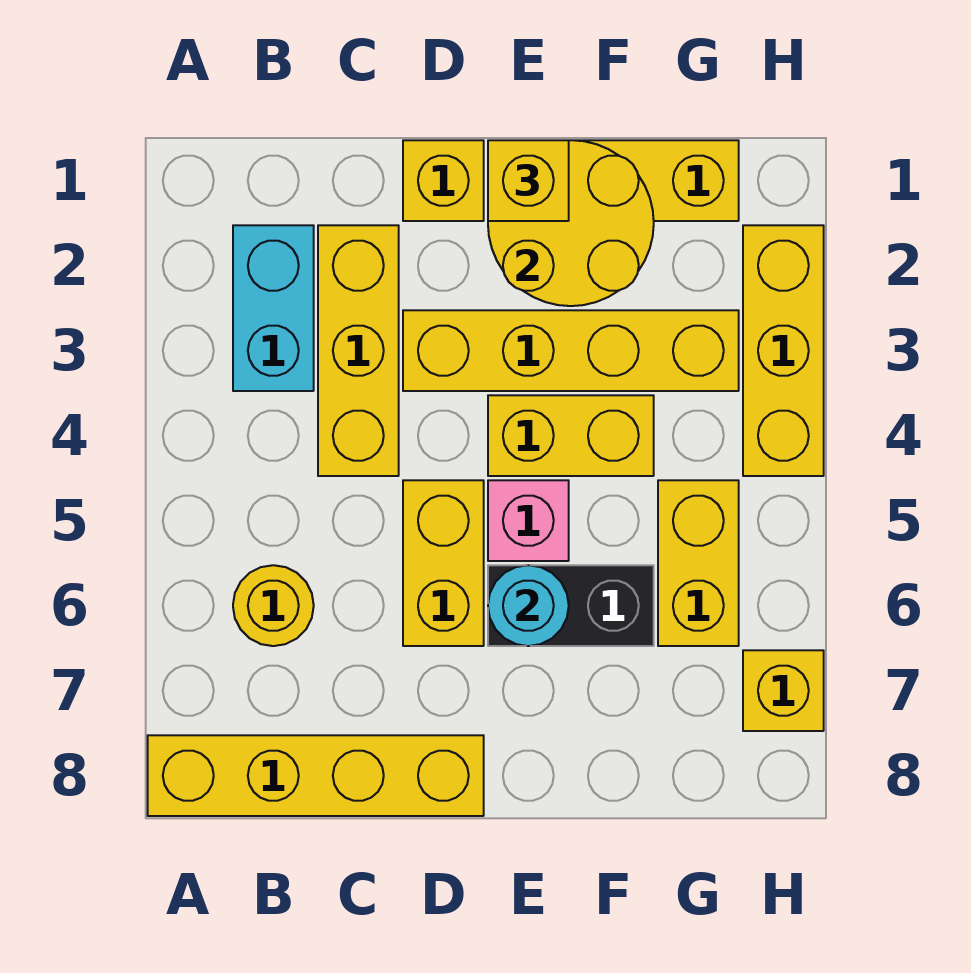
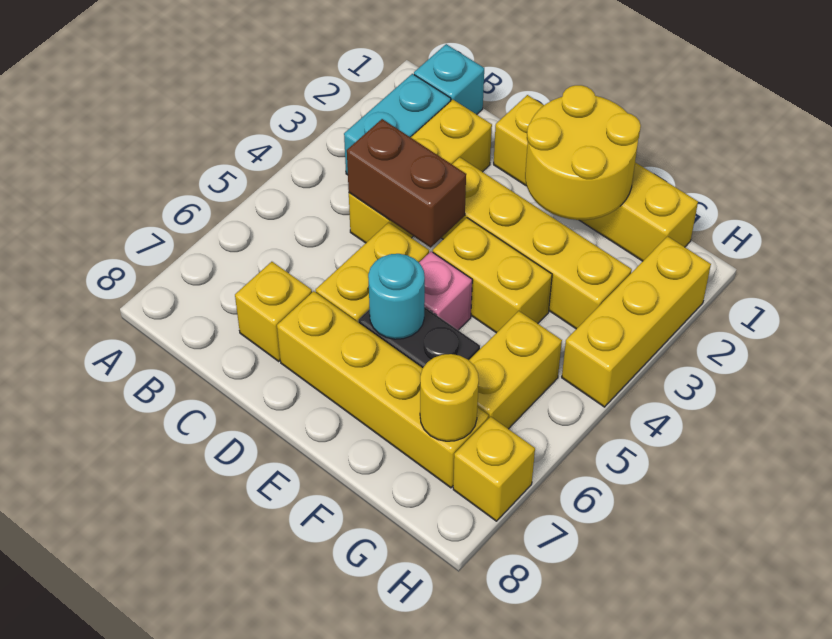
yellow brick A8:D8 level 1 -> yellow brick D7:G7 level 1
none -> cyan brick B1 level 1
yellow round brick B6 level 1 -> yellow round brick G7 level 2
none -> brown brick C4:D4 level 2
yellow brick E1 level 3 -> yellow brick C7 level 1

